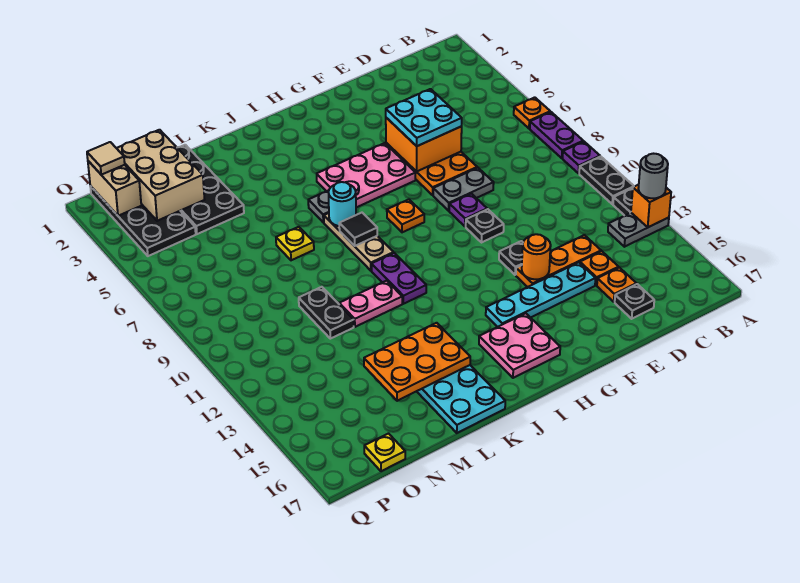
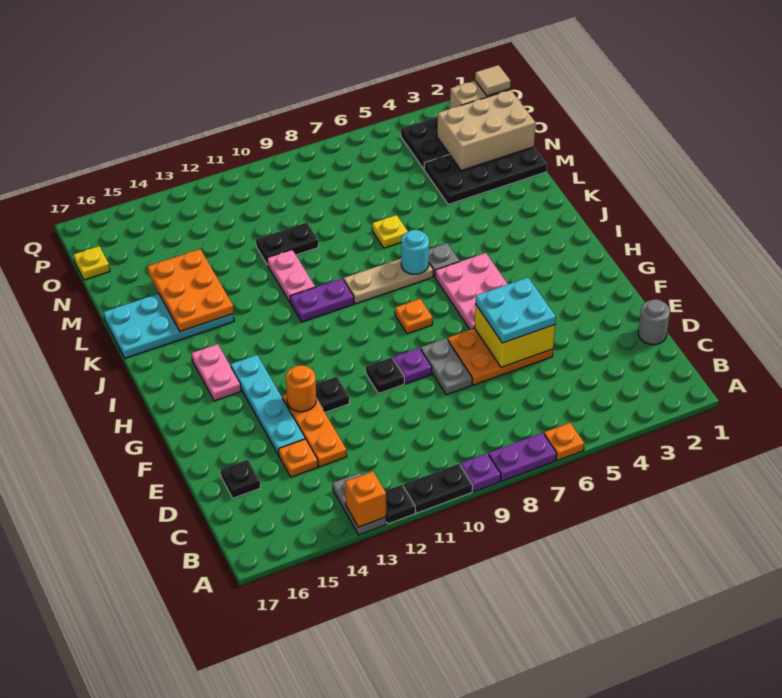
grey round brick A13 level 3 -> grey round brick D1 level 1
orange plate D15 level 1 -> none
orange brick E5:F6 level 2 -> yellow brick E5:F6 level 2
pink plate H15:I16 level 1 -> pink plate H15:I15 level 1
black tile J8 level 2 -> none

